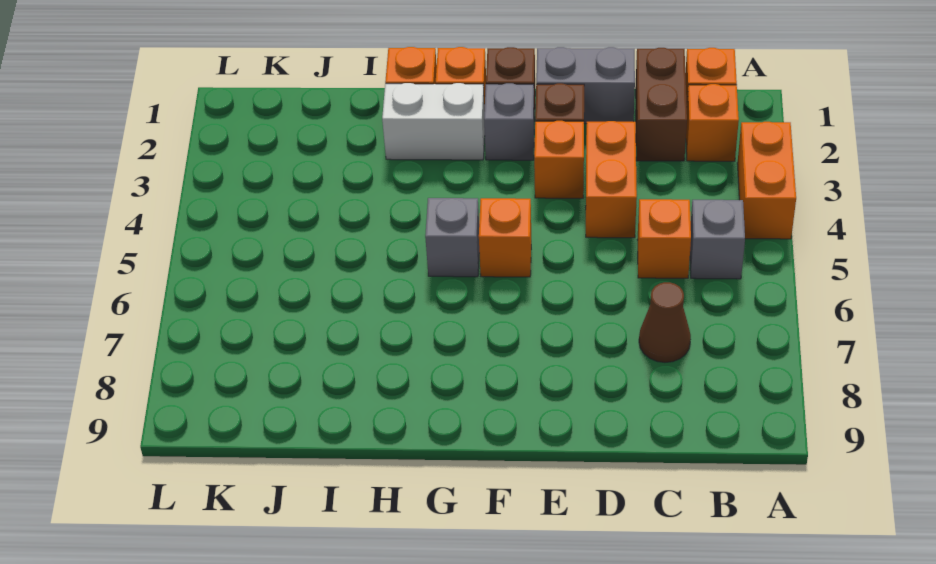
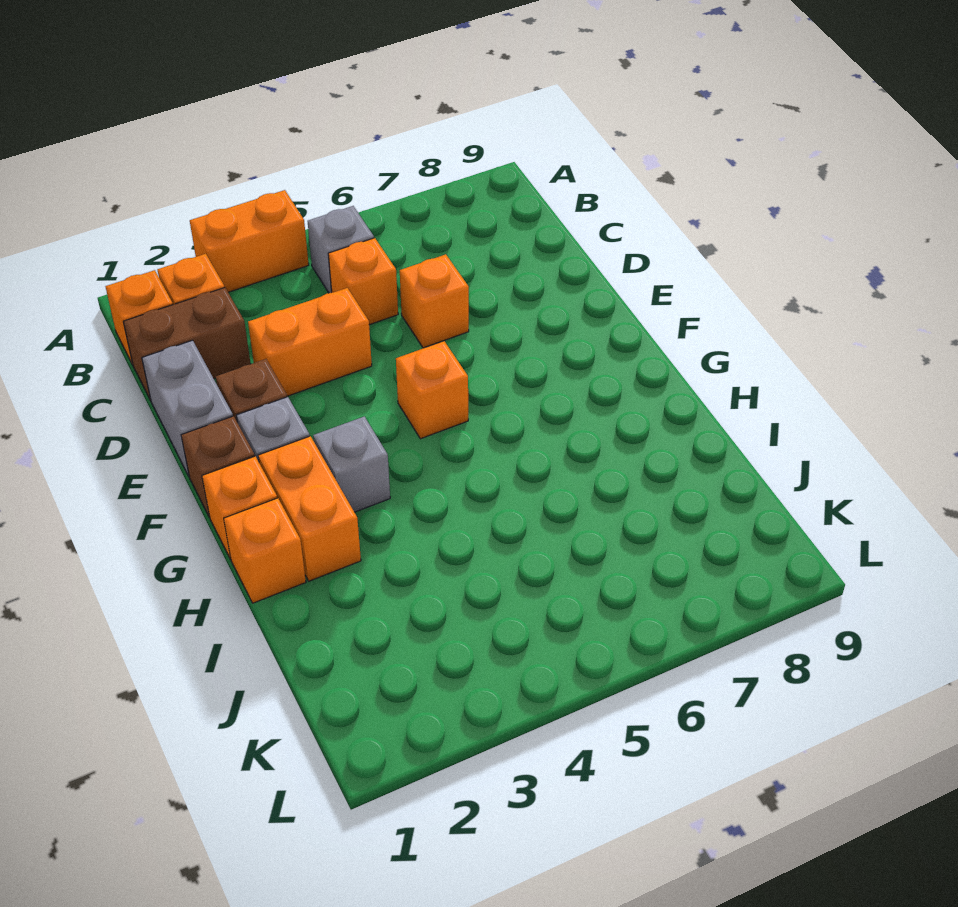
brown cone C7 level 1 -> none
orange brick E3 level 1 -> orange brick D6 level 1
white brick G2:H2 level 1 -> orange brick G2:H2 level 1
grey brick G5 level 1 -> grey brick G3 level 1

